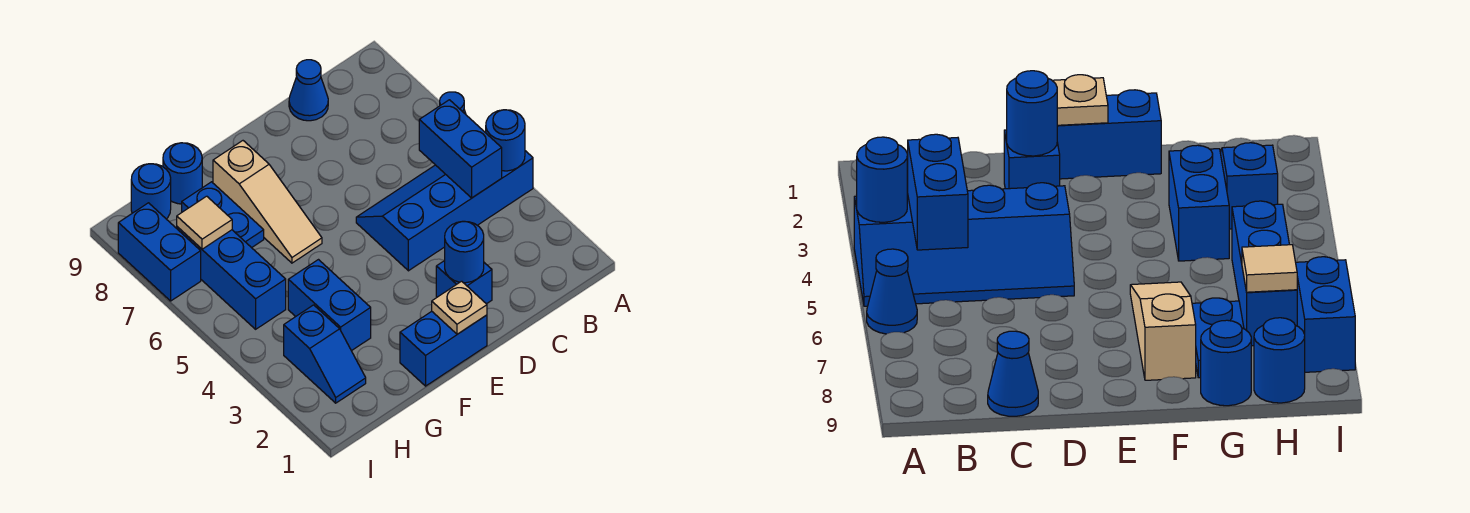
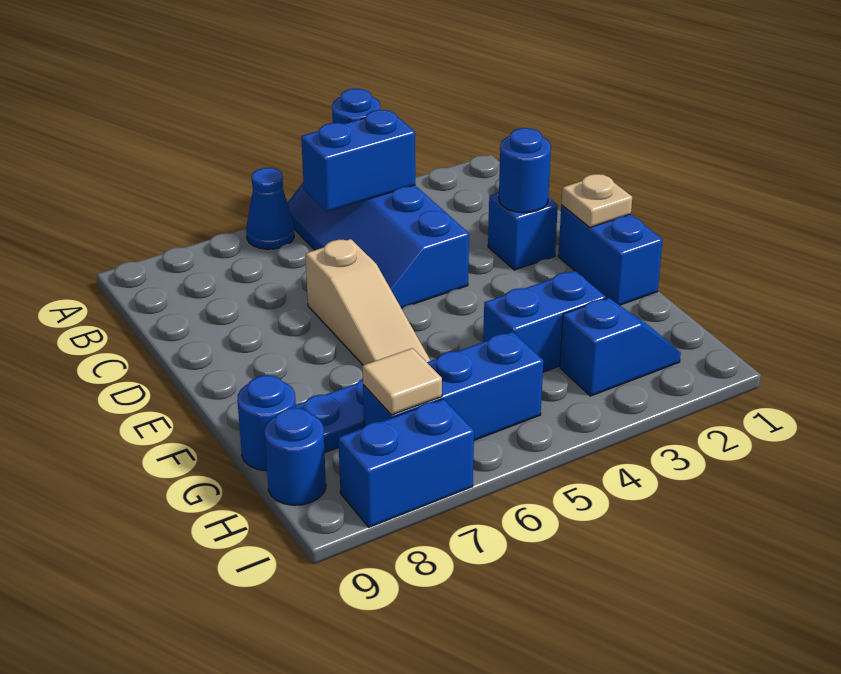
blue cone C9 level 1 -> none
tan slope F6:F8 level 1 top 8 -> tan slope D6:F6 level 1 top D

